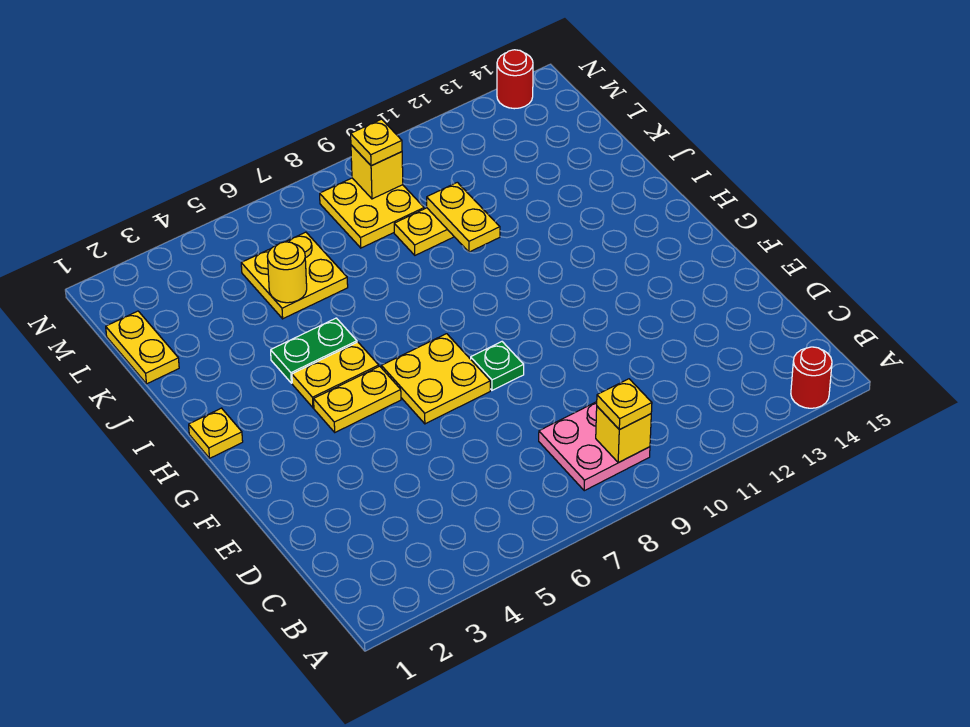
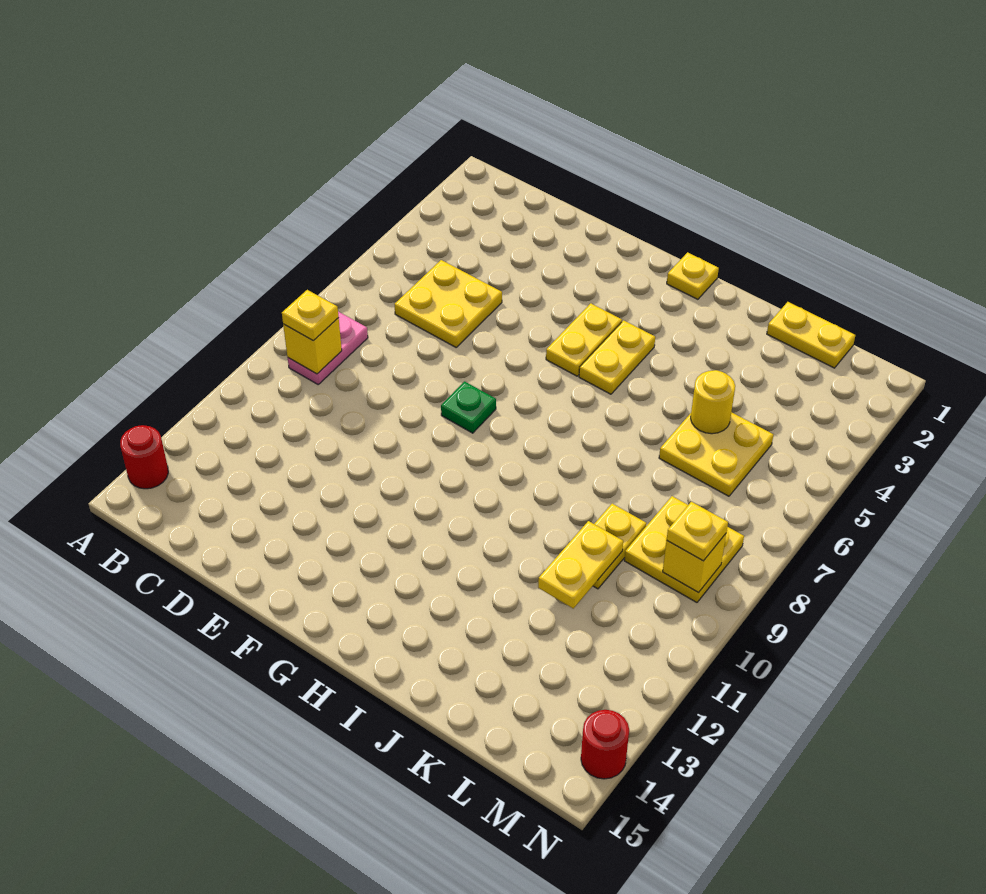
pink plate B8:C9 level 1 -> pink plate B8:B9 level 1
yellow plate F6:G7 level 1 -> yellow plate C5:D6 level 1
green plate I4:I5 level 1 -> none
yellow plate J10:K10 level 2 -> yellow plate K10:K11 level 2

